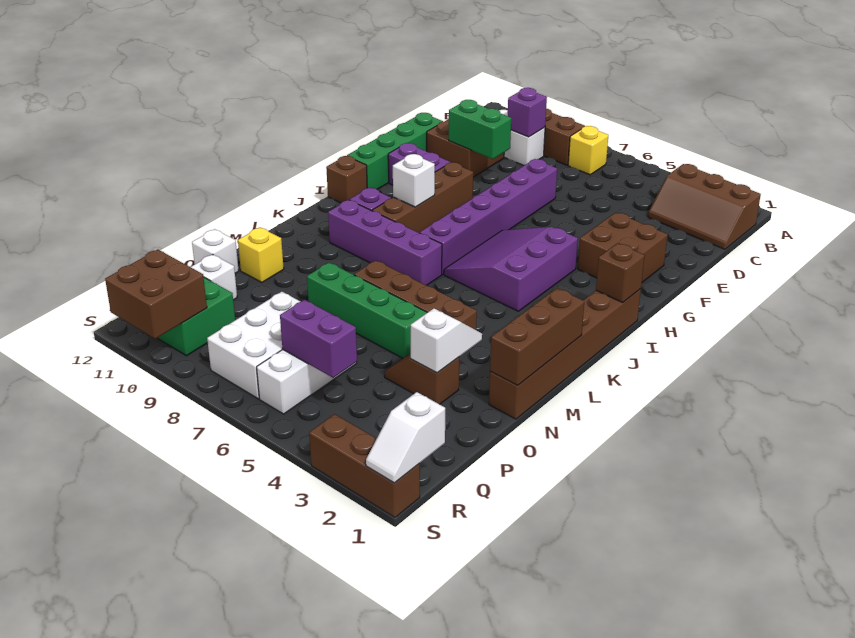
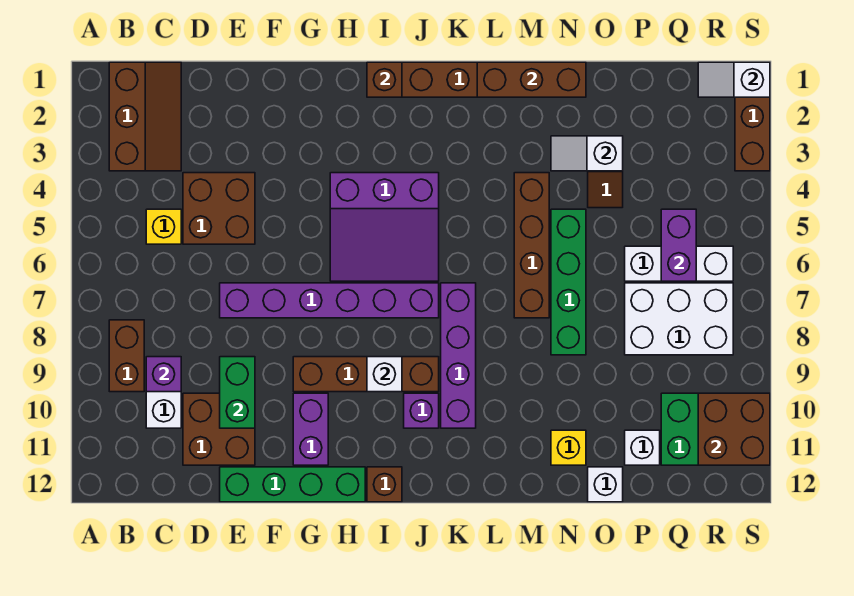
yellow brick B7 level 1 -> yellow brick C5 level 1
brown brick F2:G3 level 1 -> brown brick D4:E5 level 1
white slope R1:S1 level 2 top R -> white slope R1:S1 level 2 top S

